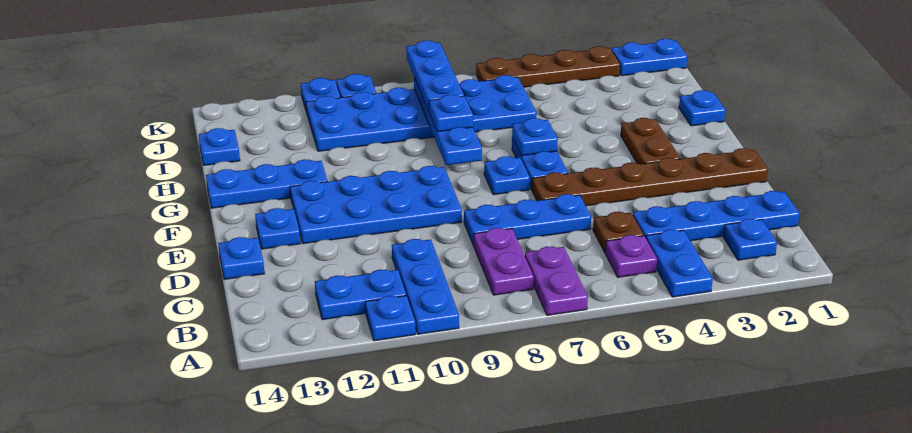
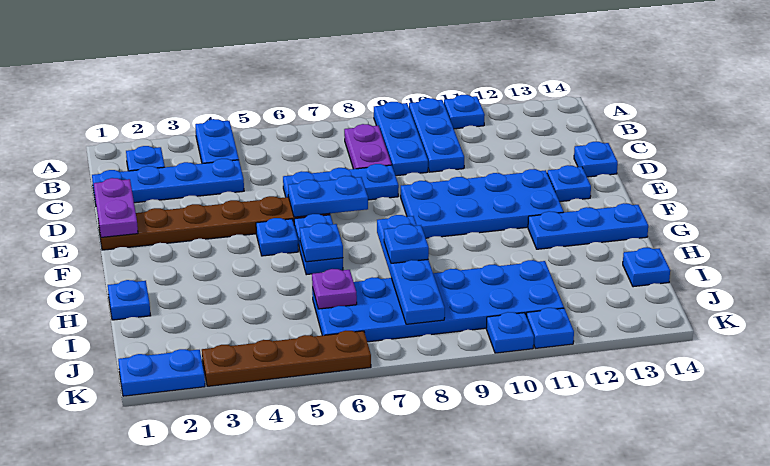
purple plate A7:B7 level 1 -> purple plate D1:E1 level 2
purple plate B5 level 1 -> purple plate I6 level 2
blue plate B11:B12 level 1 -> blue plate E6:E7 level 2
brown plate C5 level 1 -> none
brown plate F3:G3 level 1 -> none
blue plate F7 level 1 -> blue plate F5 level 1
blue plate I8:K8 level 3 -> blue plate A9:C9 level 1

